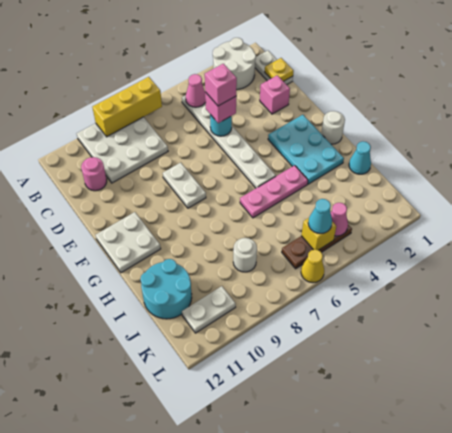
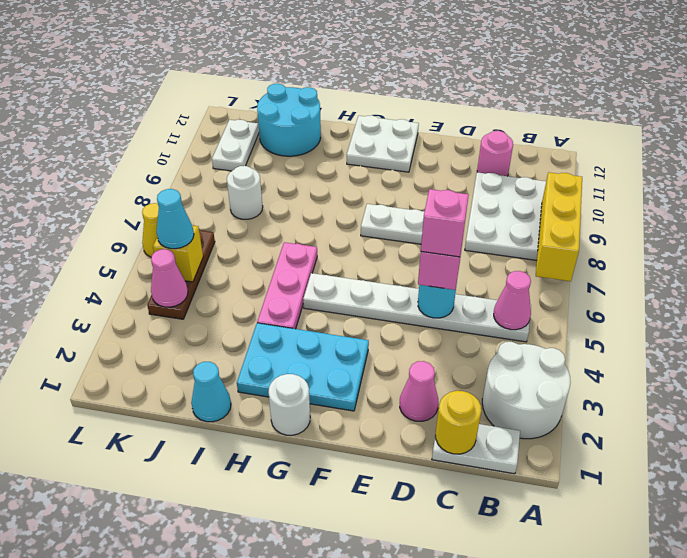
yellow plate C1 level 2 -> yellow round brick C1 level 2
pink brick D2 level 1 -> pink cone D2 level 1

